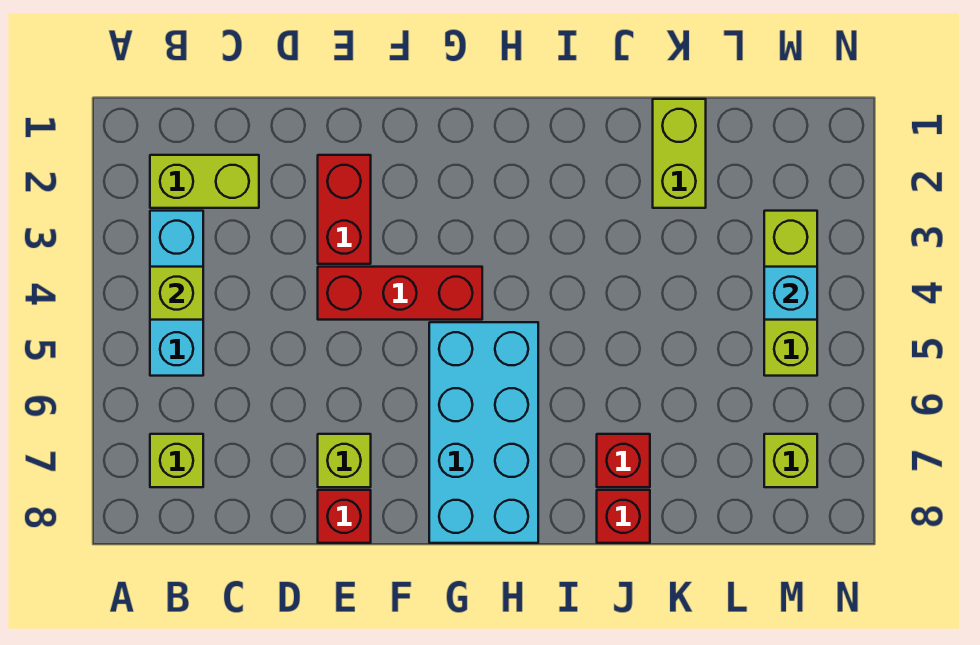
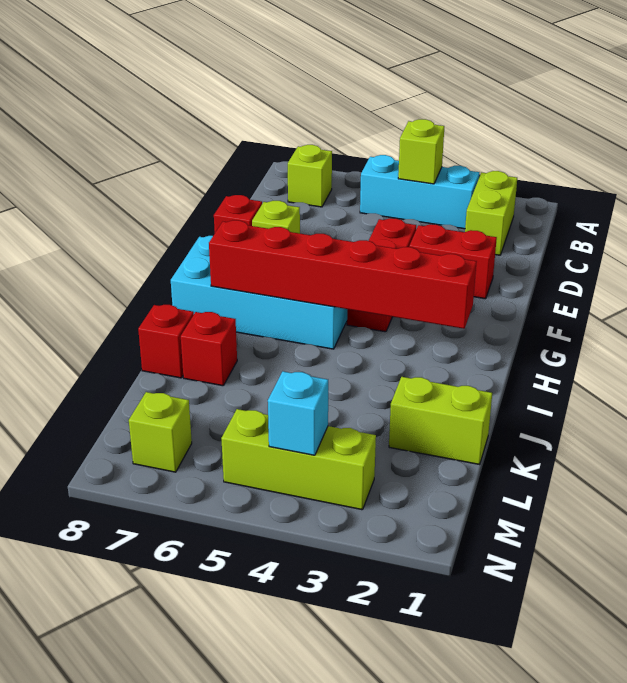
none -> red brick H2:H7 level 2

